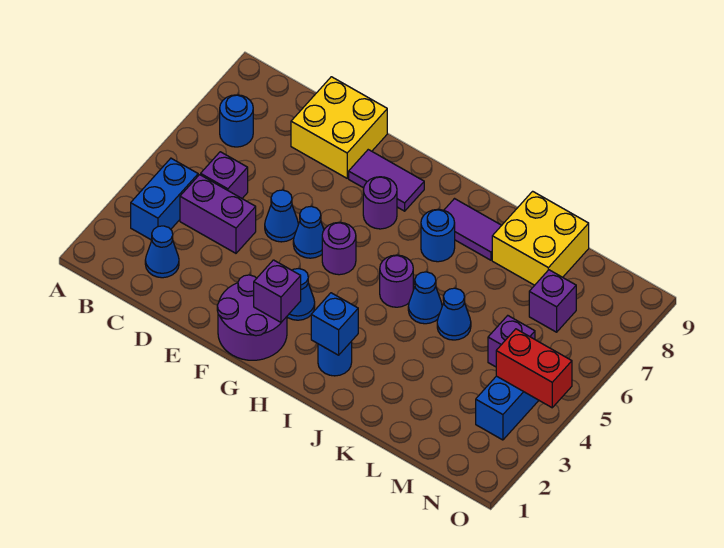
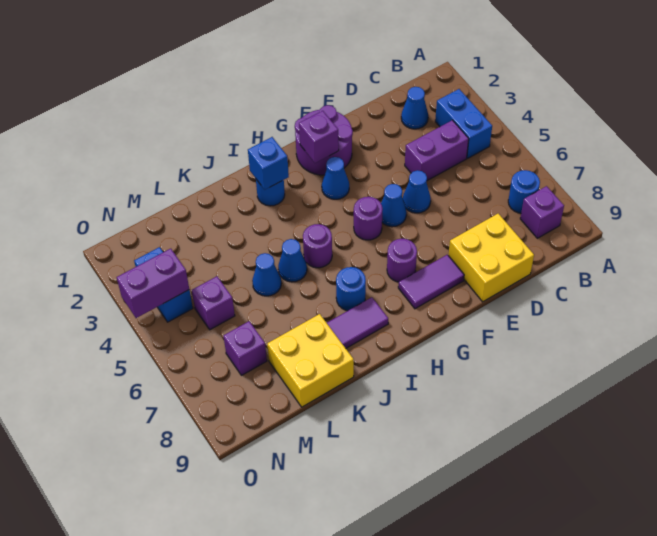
purple brick C5 level 1 -> purple brick B8 level 1
red brick N4:O4 level 2 -> purple brick N4:O4 level 2

